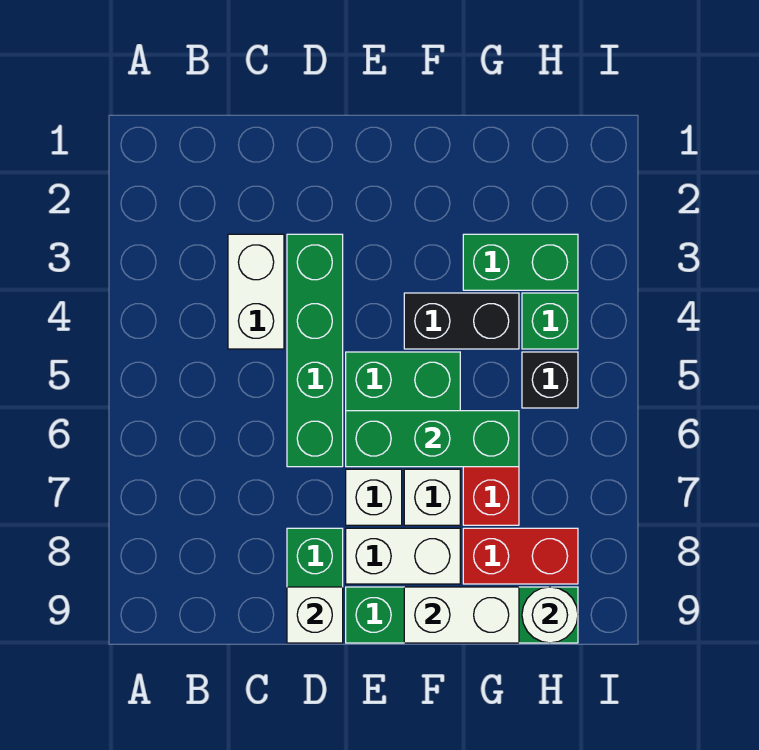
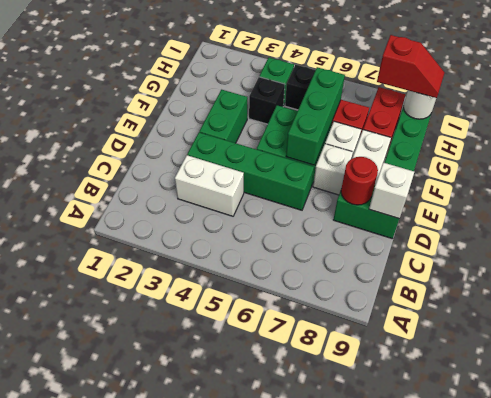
none -> red round brick D8 level 2
black brick F4:G4 level 1 -> black brick G4 level 1
white brick F9:G9 level 2 -> none
green brick G3:H3 level 1 -> green brick E3:F3 level 1
none -> red slope H8:H9 level 3 top 8

